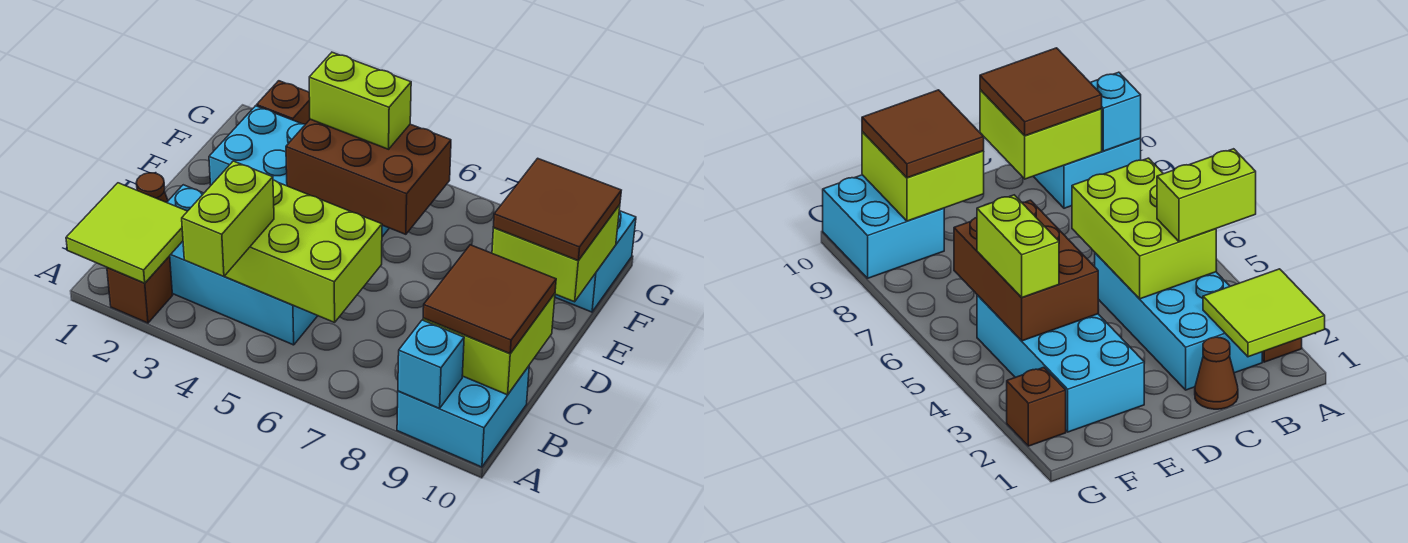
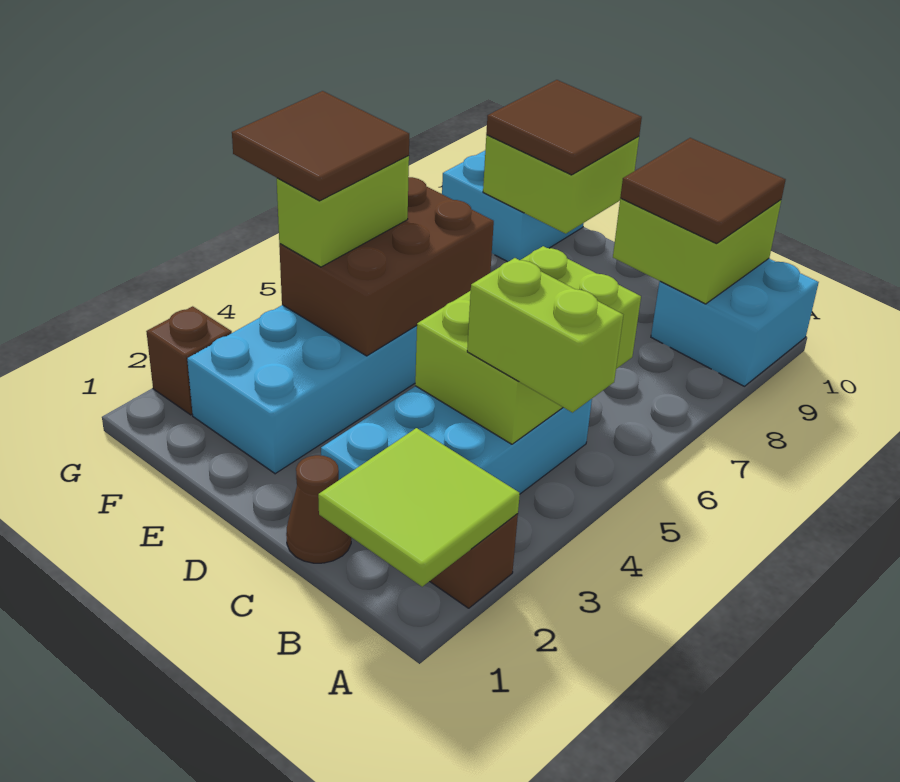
cyan brick A9 level 2 -> none
none -> brown tile F4:G5 level 4

